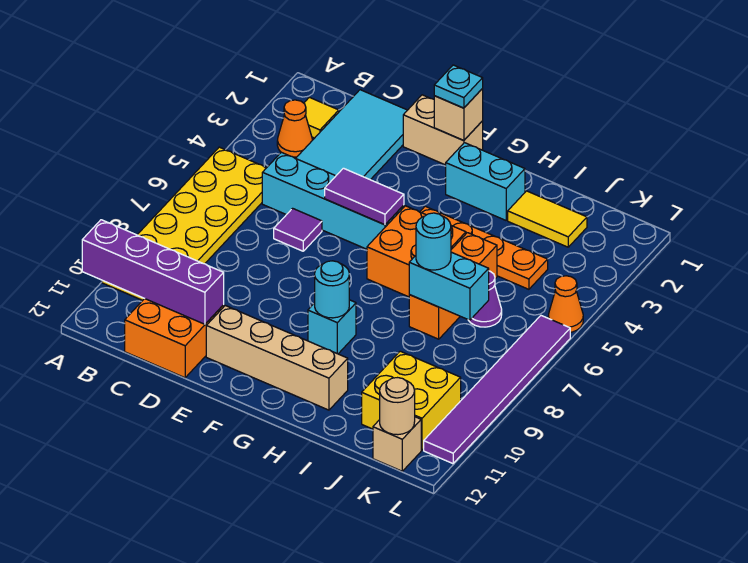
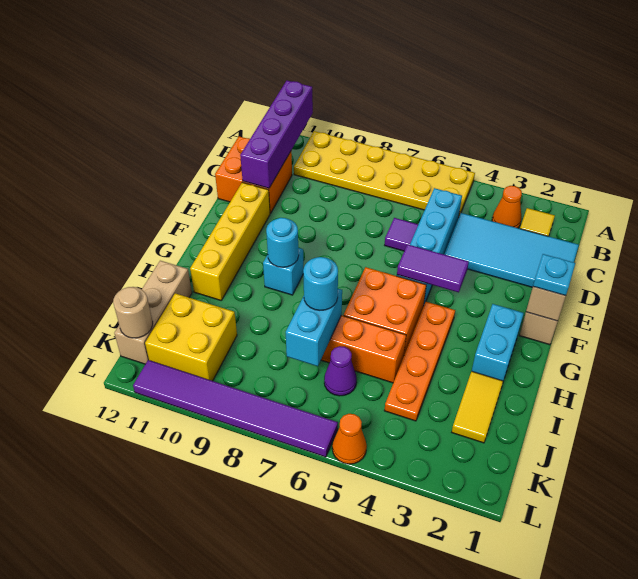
purple tile E5:F5 level 2 -> purple tile F4:F5 level 2
tan brick E11:H11 level 1 -> yellow brick E11:H11 level 1
tan brick K12 level 1 -> tan brick I12:K12 level 1

